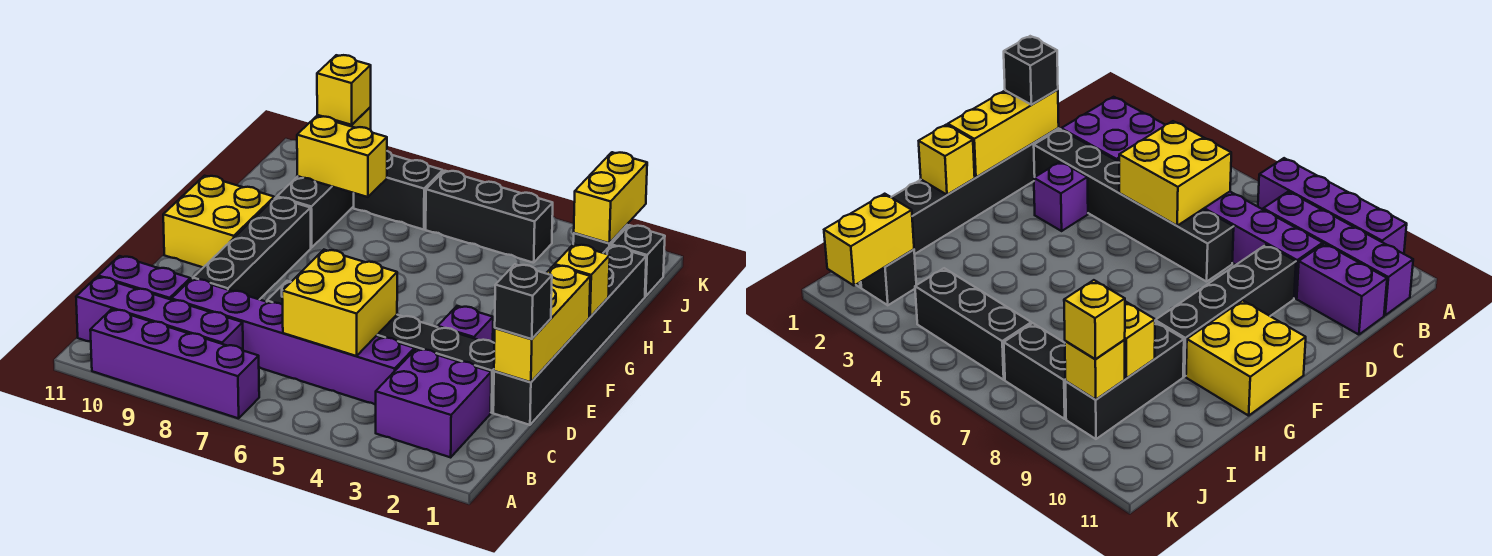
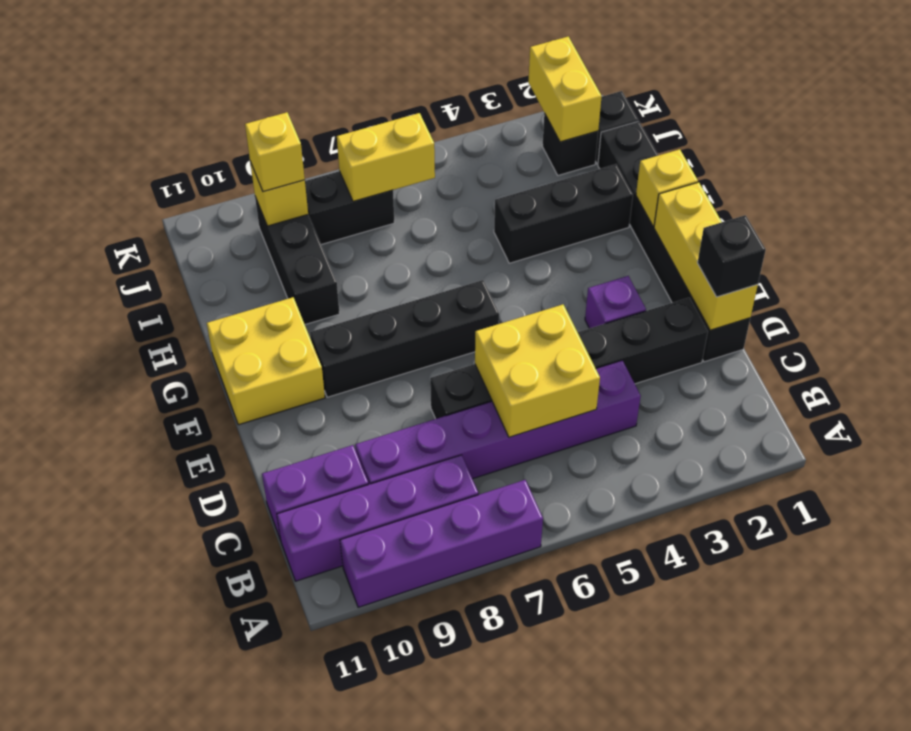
purple brick B2:C3 level 1 -> none
black brick D9:G9 level 1 -> black brick F6:F9 level 1
yellow brick I8:I9 level 2 -> yellow brick J6:J7 level 2
black brick J4:J6 level 1 -> black brick H2:H4 level 1

